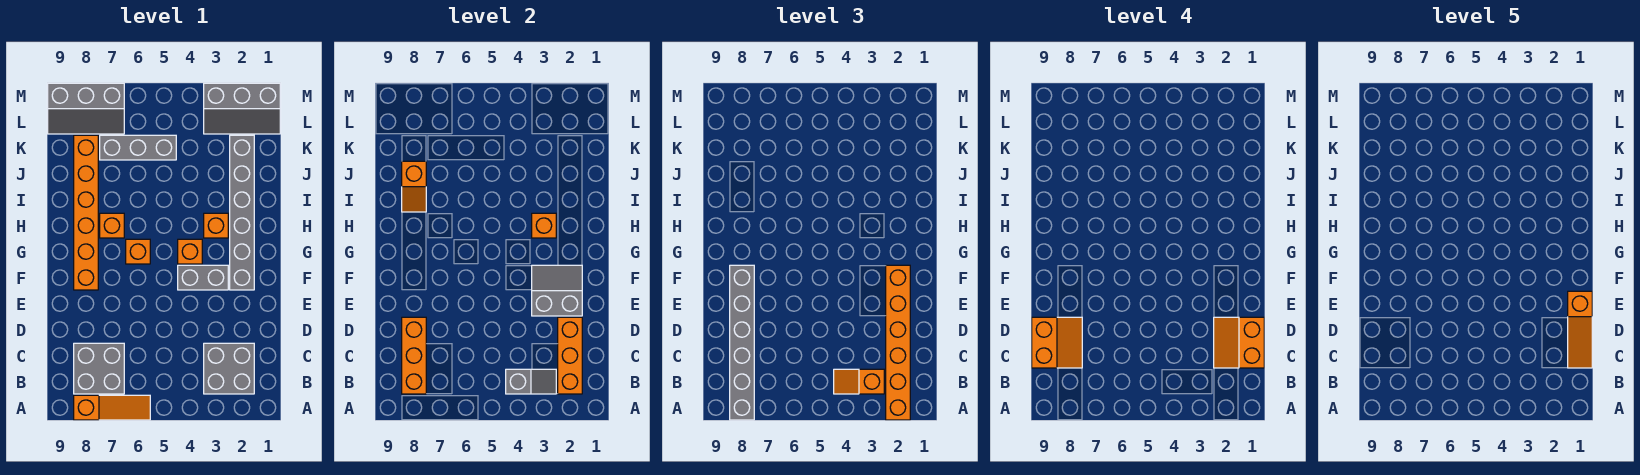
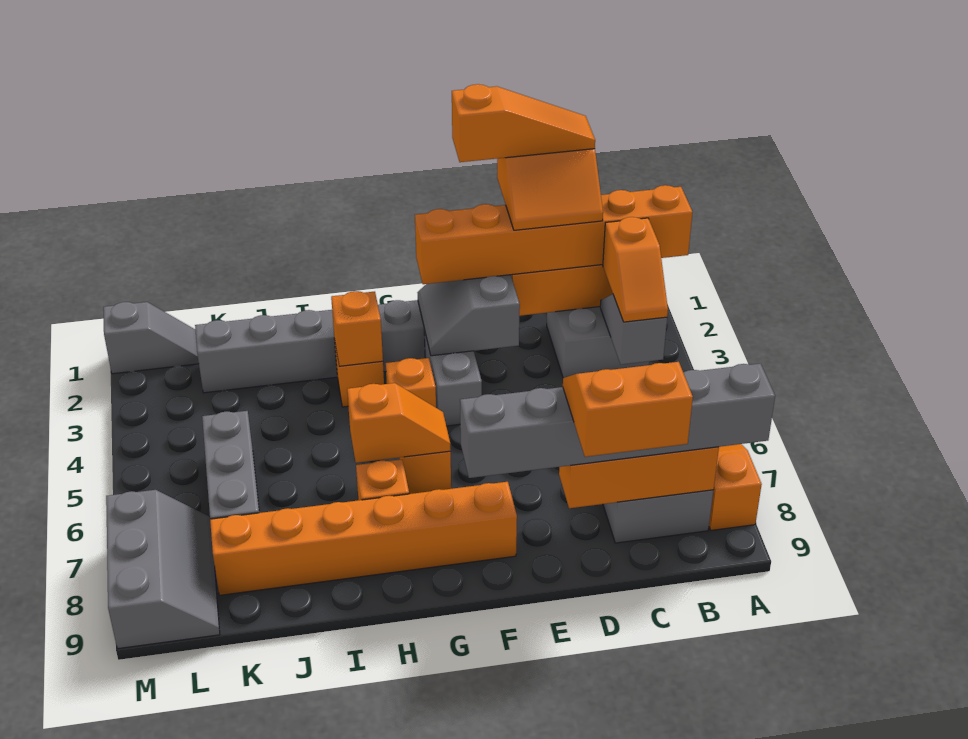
orange slope I8:J8 level 2 top J -> orange slope G6:H6 level 2 top H
grey slope L1:M3 level 1 top M -> grey slope L1:M1 level 1 top M

